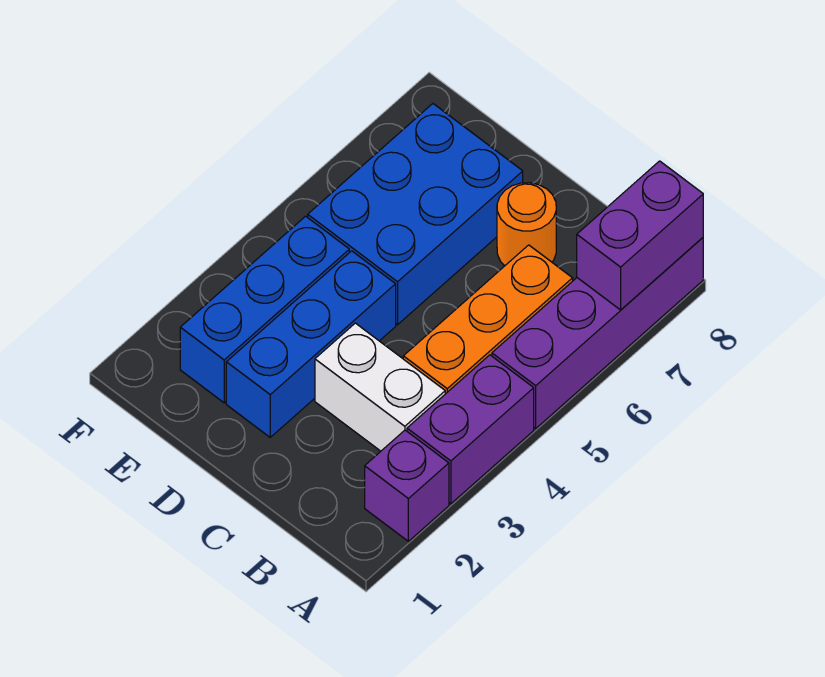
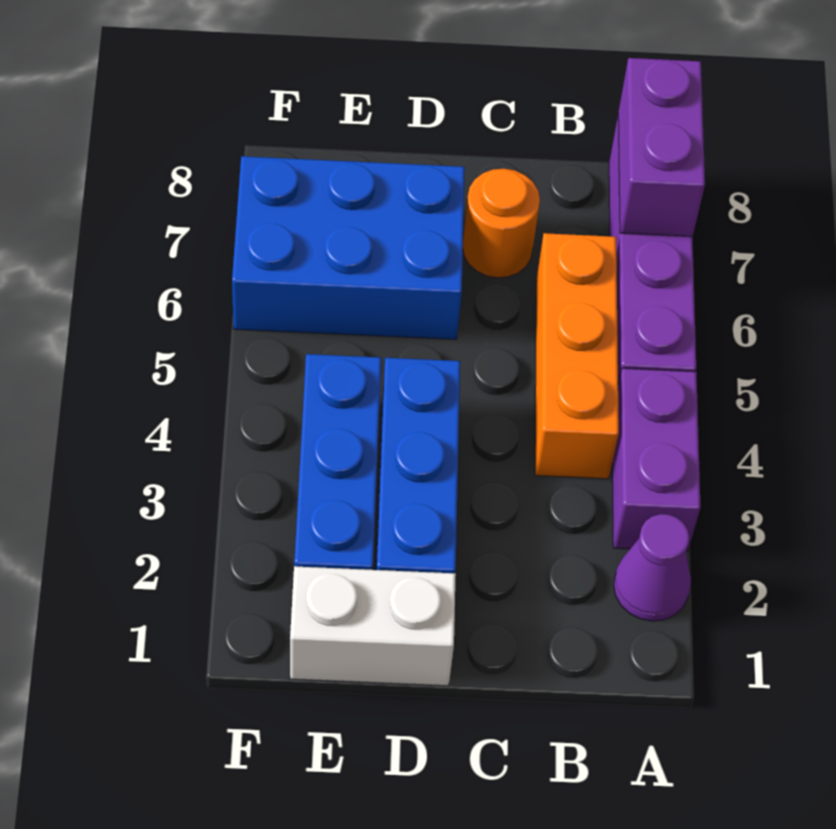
purple brick A2 level 1 -> purple cone A2 level 1
white brick B3:C3 level 1 -> white brick D1:E1 level 1
blue brick D5:E7 level 1 -> blue brick D6:F7 level 1

